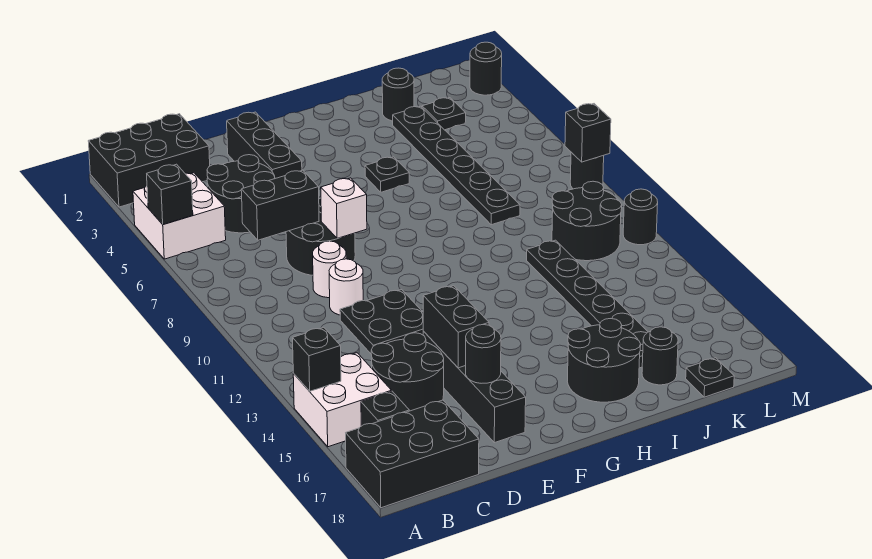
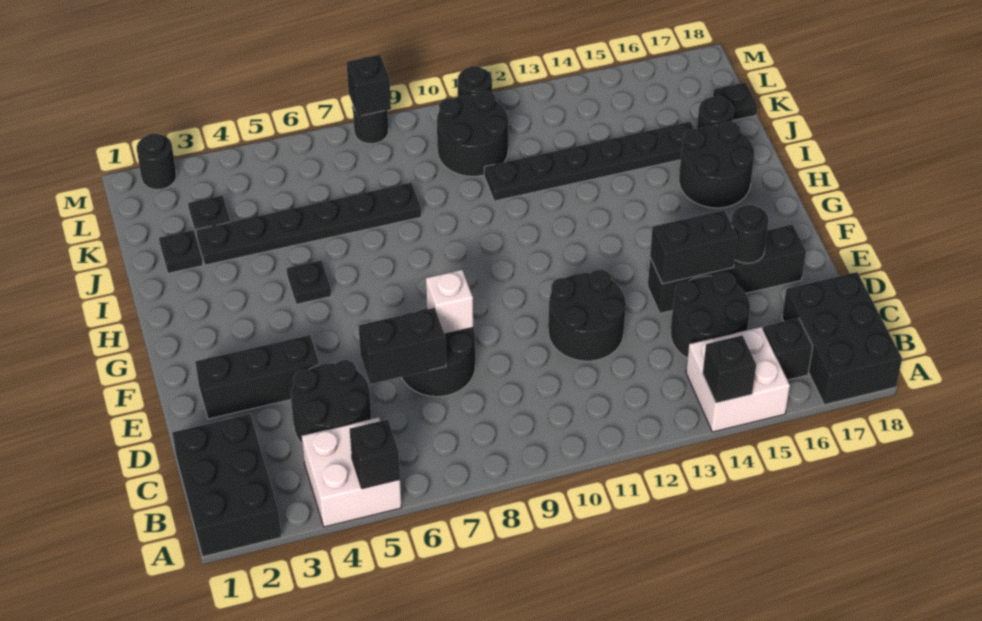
black brick C7:D7 level 2 -> black brick D6:D7 level 2
white round brick D9 level 1 -> none
white round brick D10 level 1 -> none
black plate D11:E12 level 1 -> black round brick D11:E12 level 1
black round brick J2 level 1 -> black plate J2 level 1

